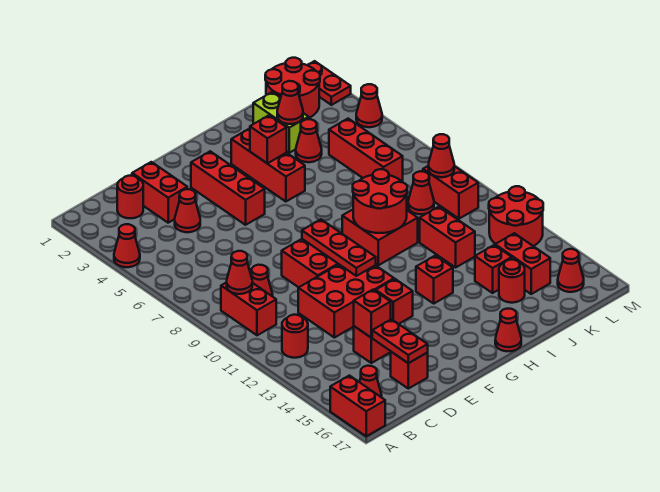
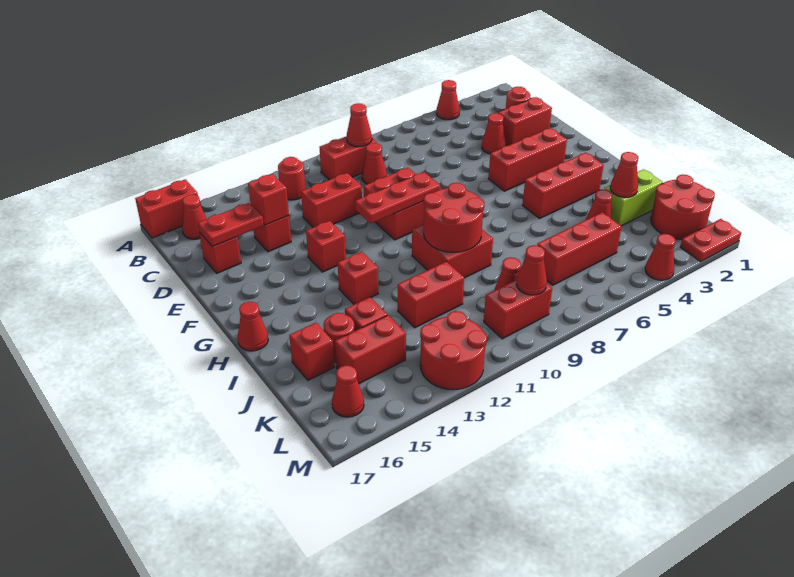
red brick D11:F12 level 1 -> red brick D11:D12 level 1
red brick H4 level 2 -> red brick J16 level 1

